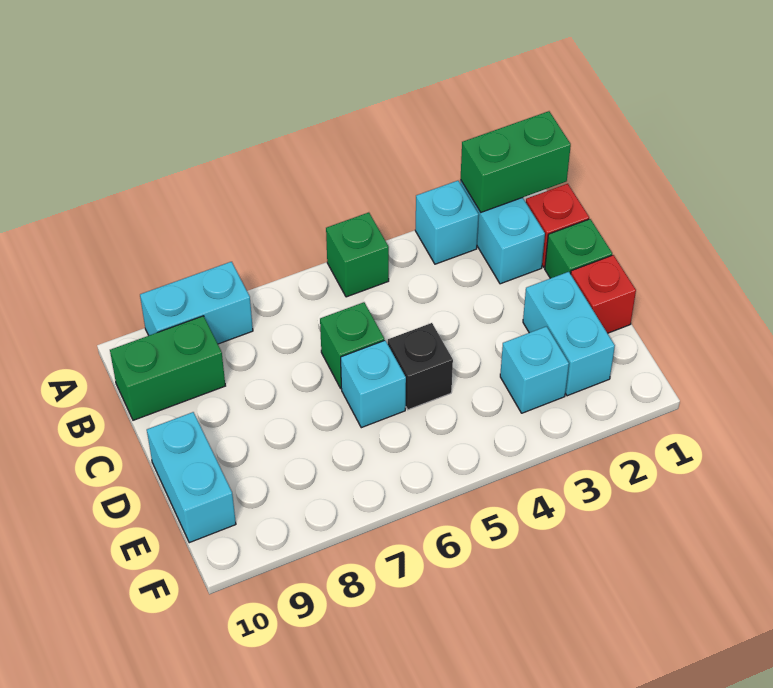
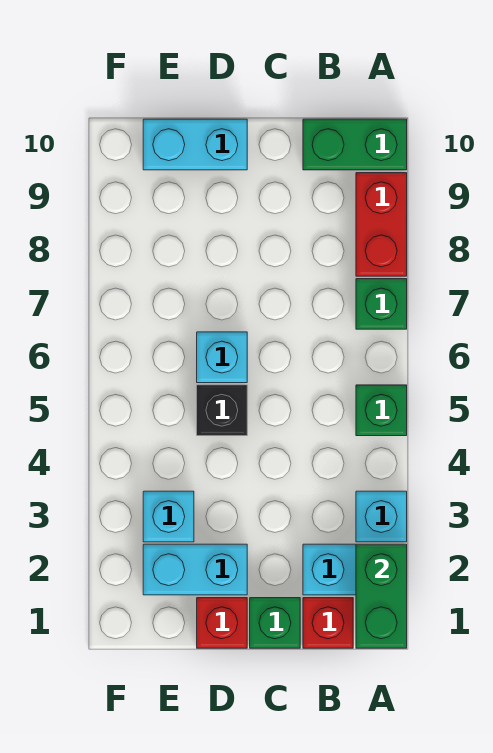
cyan brick A8:A9 level 1 -> red brick A8:A9 level 1
green brick B9:B10 level 1 -> green brick A10:B10 level 1
green brick C6 level 1 -> green brick A7 level 1

